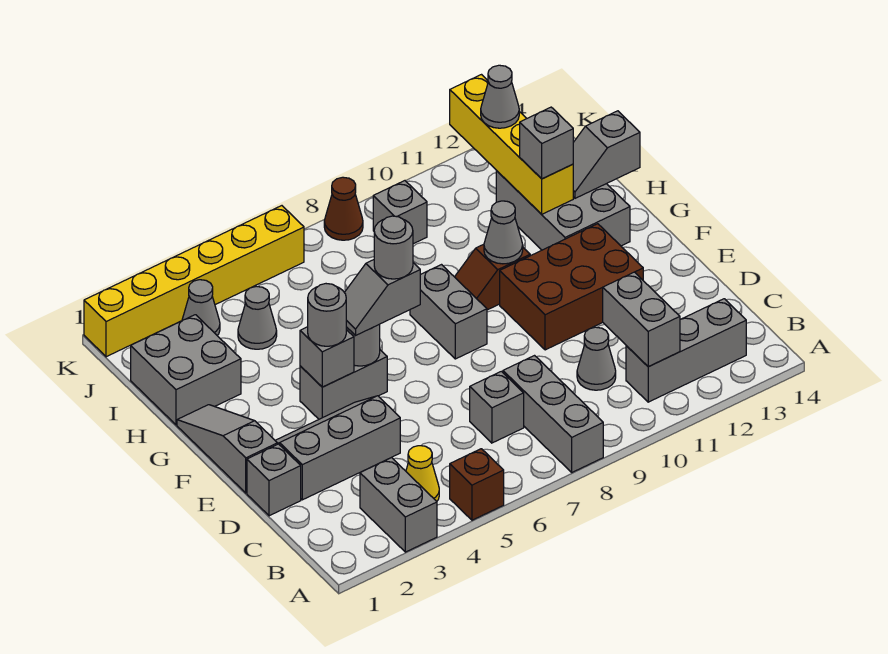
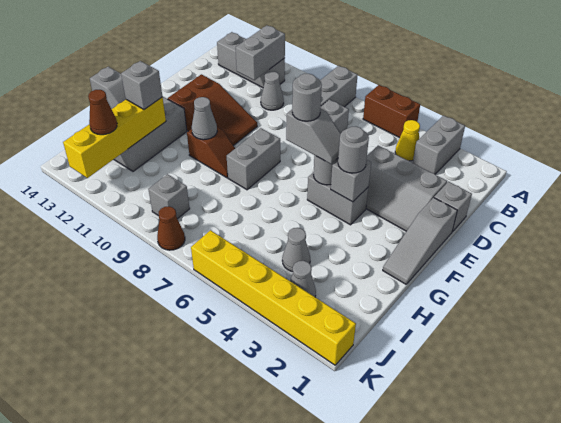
brown brick A5 level 1 -> brown brick A5:A6 level 1
brown brick E10:F12 level 1 -> brown slope E10:F12 level 1 top 12
grey brick H1:I2 level 1 -> none
grey cone J12 level 3 -> brown cone J12 level 3

